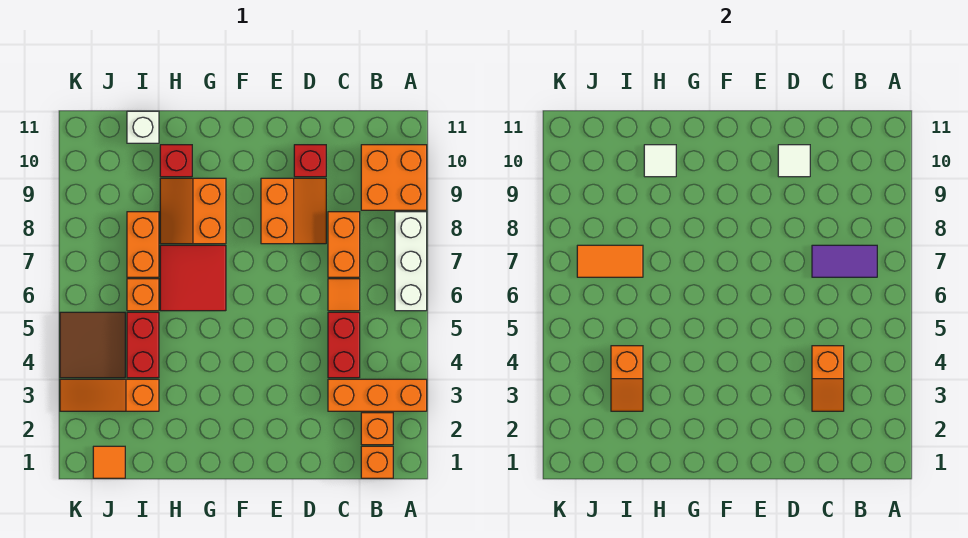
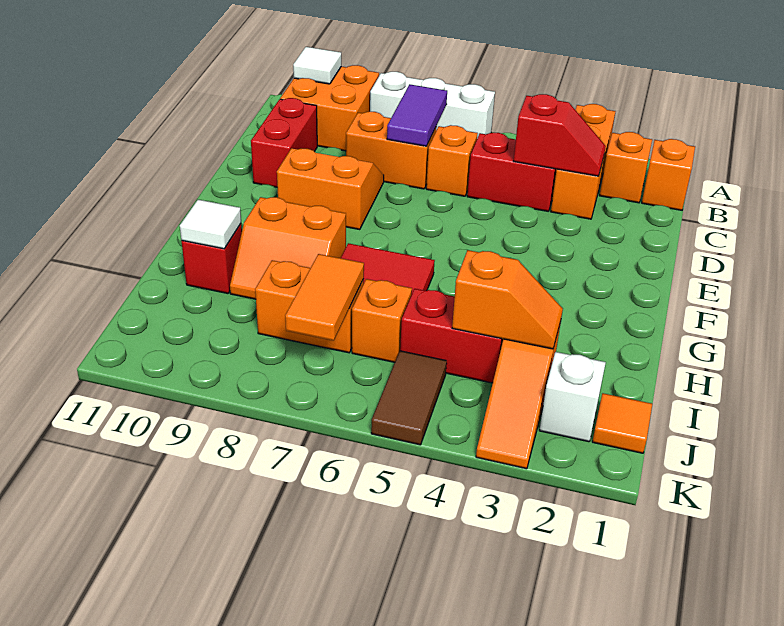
orange slope C3:C4 level 2 top 4 -> red slope C3:C4 level 2 top 4
orange tile C6 level 1 -> orange brick C6 level 1
red brick D10 level 1 -> red brick C10:D10 level 1
white tile D10 level 2 -> white tile A10 level 2
white brick I11 level 1 -> white brick J2 level 1
brown tile J4:K5 level 1 -> brown tile J5:K5 level 1

